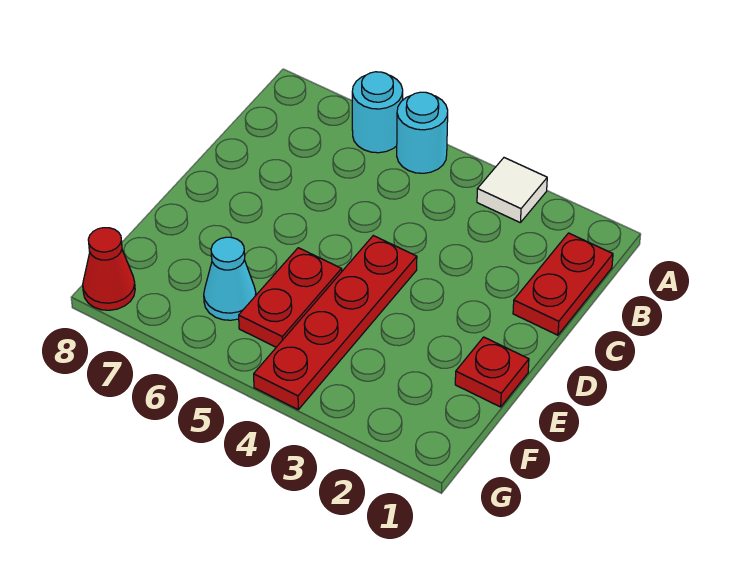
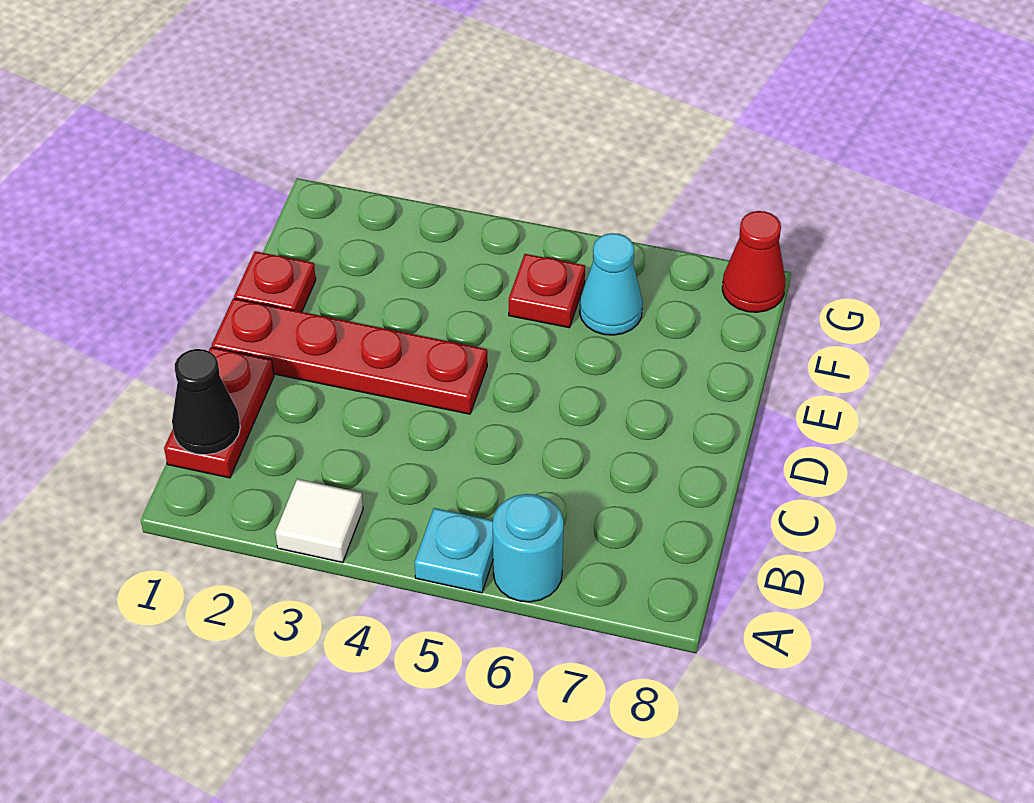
cyan round brick A5 level 1 -> cyan plate A5 level 1
none -> black cone B1 level 2
red plate D4:G4 level 1 -> red plate D1:D4 level 1
red plate E5:F5 level 1 -> red plate F5 level 1

